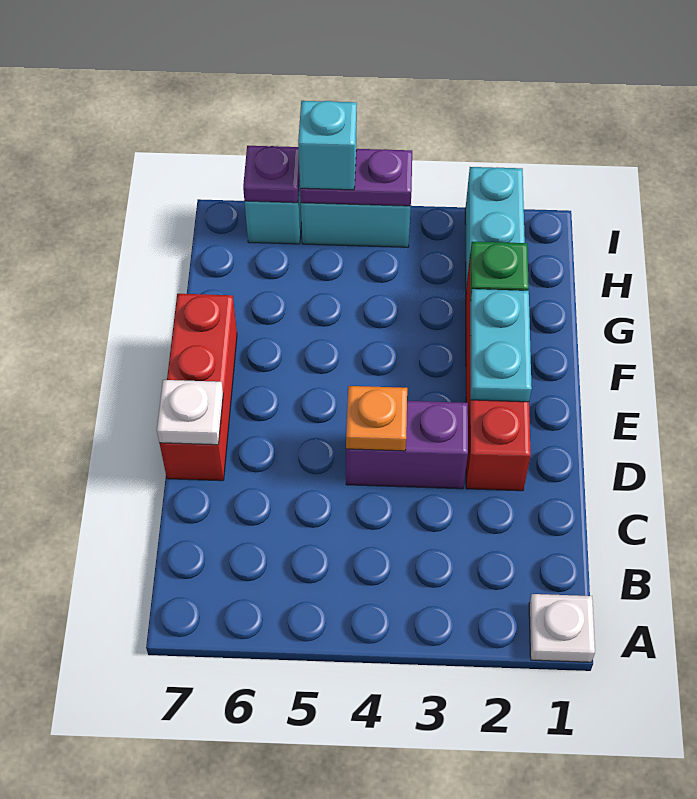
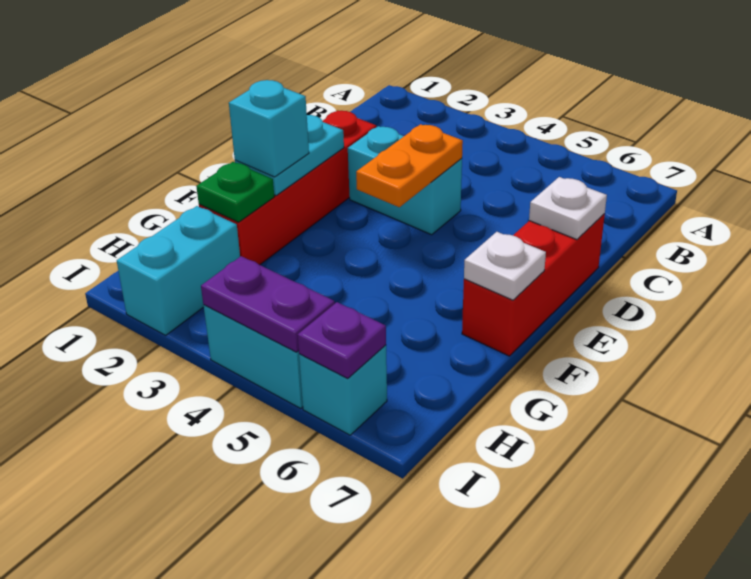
white plate A1 level 1 -> white plate F7 level 2
purple brick D3:D4 level 1 -> cyan brick D3:D4 level 1
orange plate D4 level 2 -> orange plate D4:E4 level 2
cyan brick I5 level 3 -> cyan brick F2 level 3

